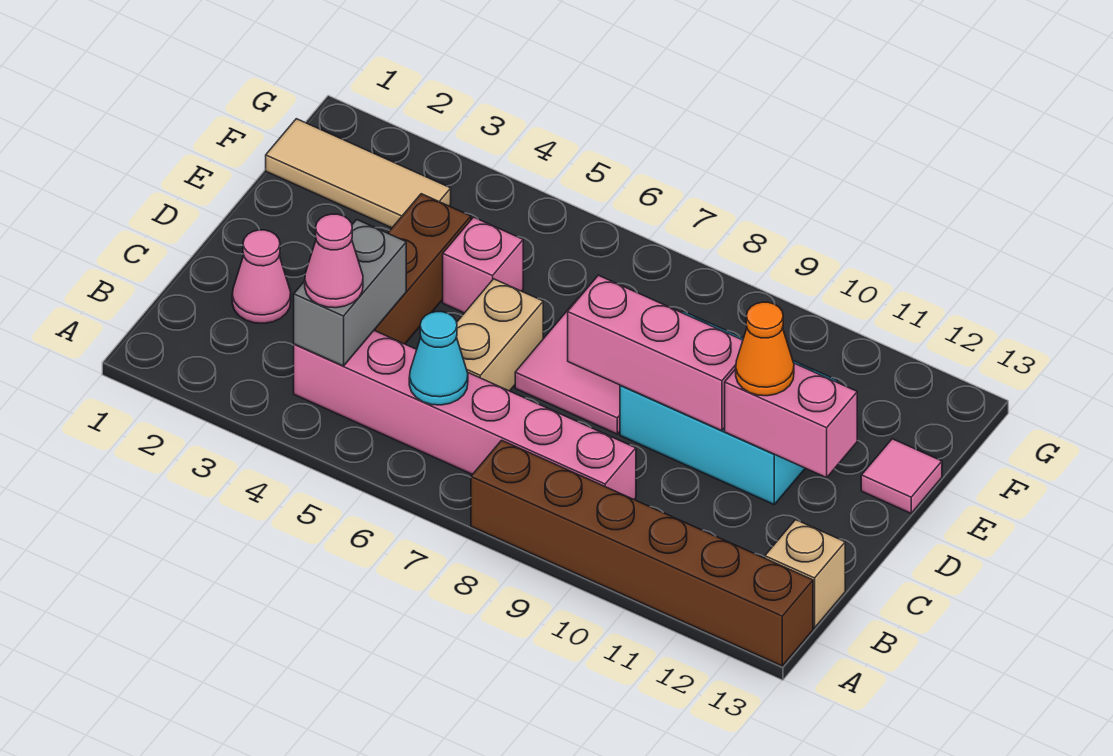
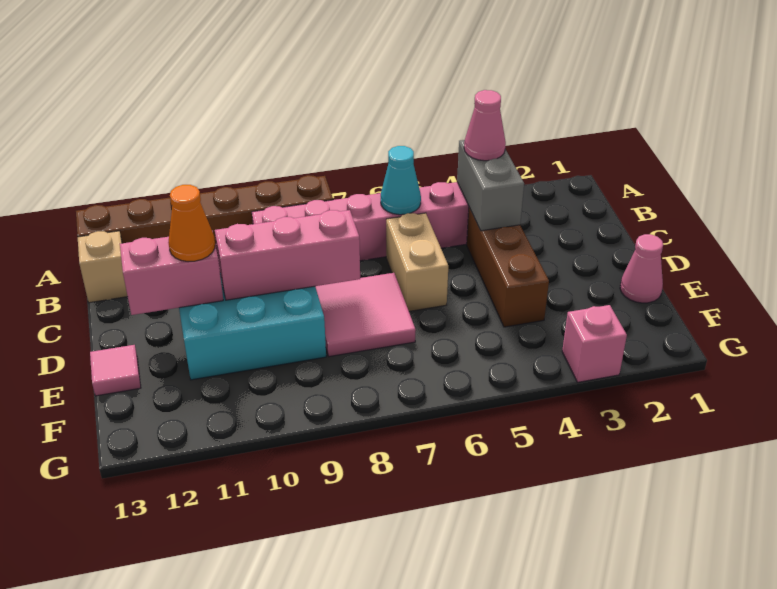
pink cone C2 level 1 -> pink cone E1 level 1
pink brick E5 level 1 -> pink brick G3 level 1
tan tile F1:F3 level 1 -> none

